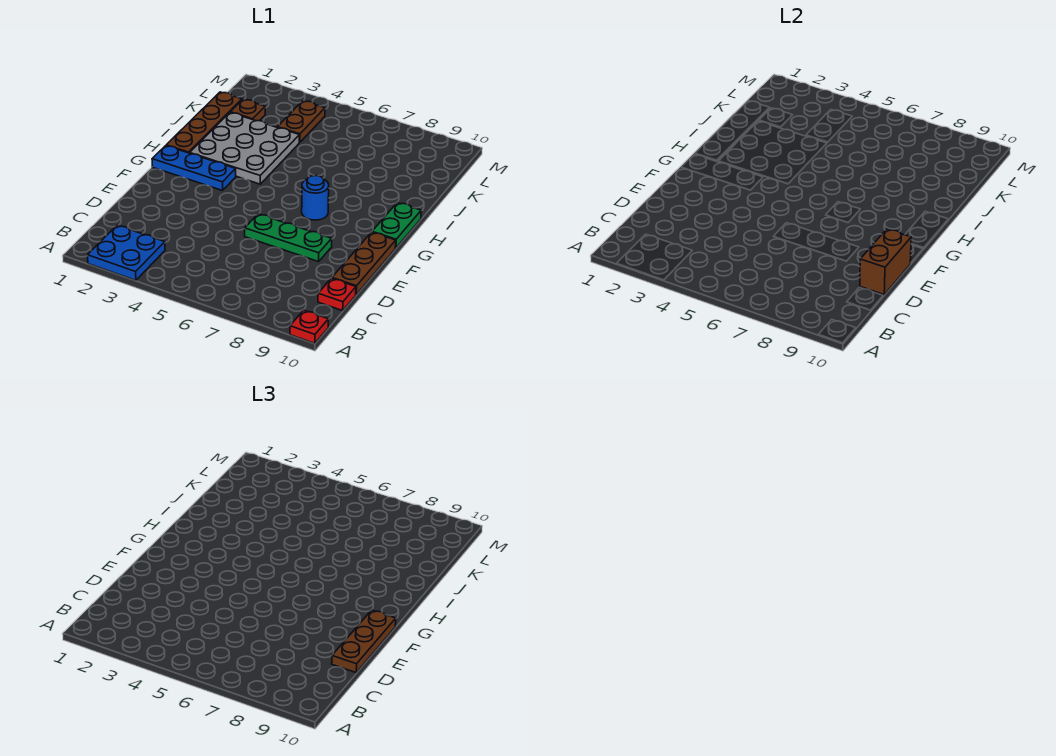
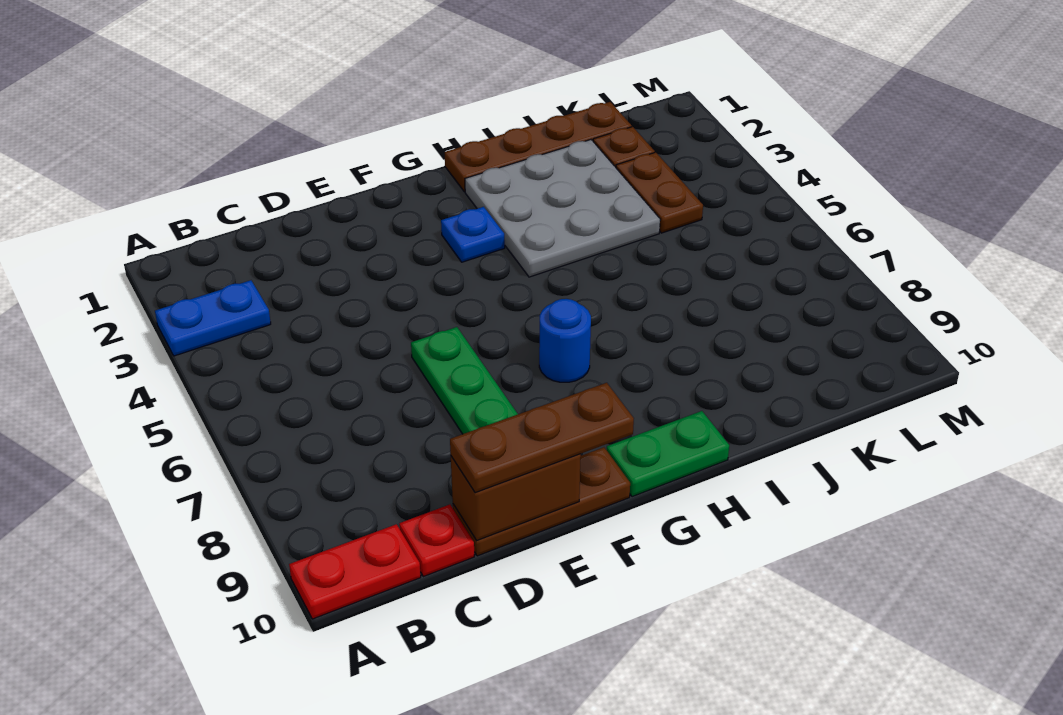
blue plate A2:B3 level 1 -> blue plate A3:B3 level 1
red plate A10 level 1 -> red plate A10:B10 level 1
blue plate G1:G3 level 1 -> blue plate G3 level 1
brown plate K4:L4 level 1 -> brown plate K3:K4 level 1

